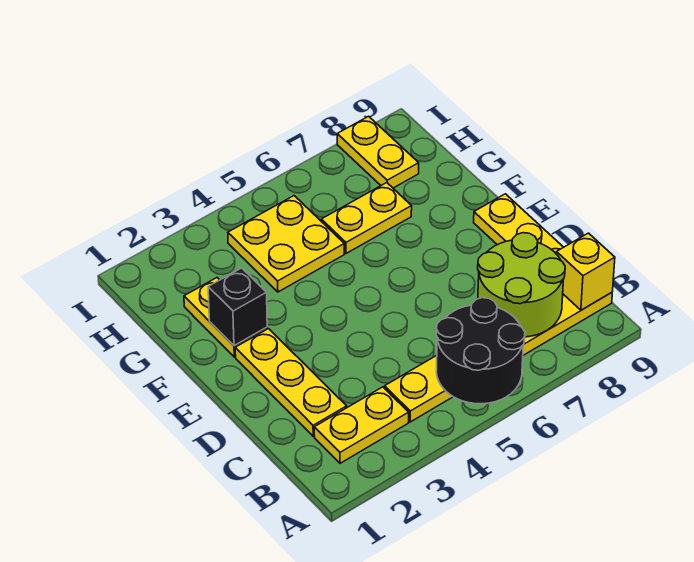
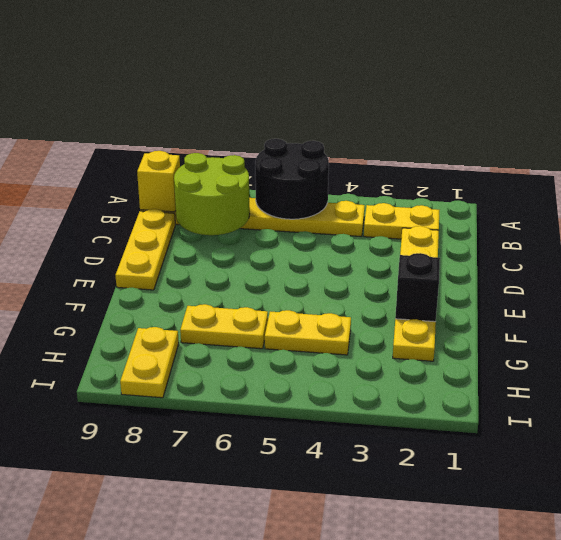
yellow plate G4:H5 level 1 -> yellow plate G4:G5 level 1

